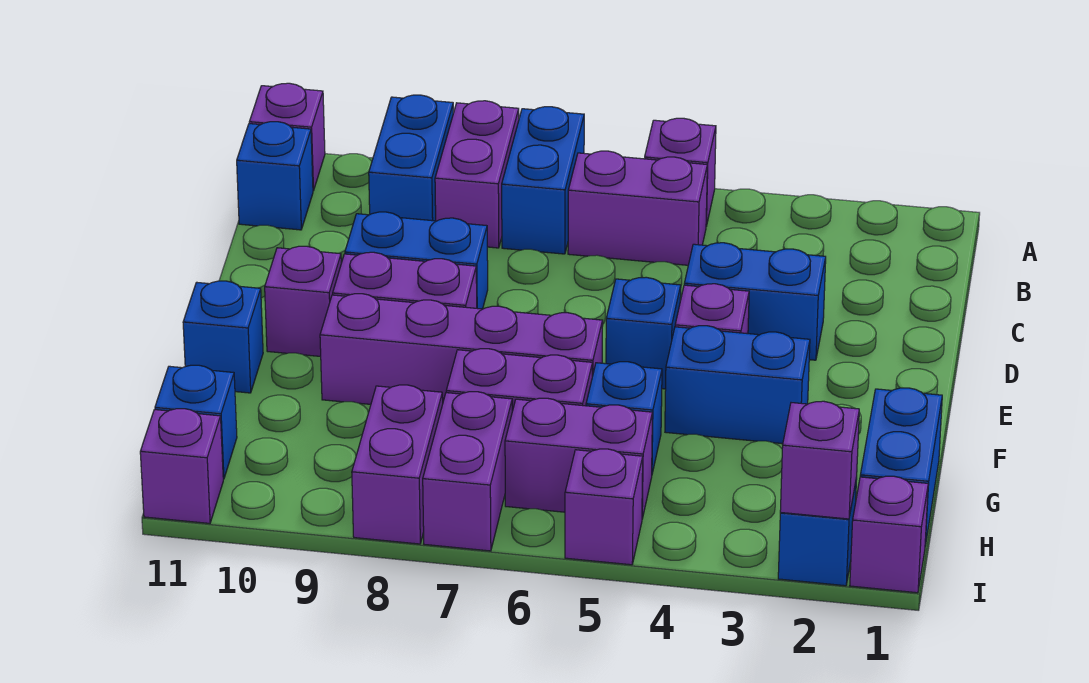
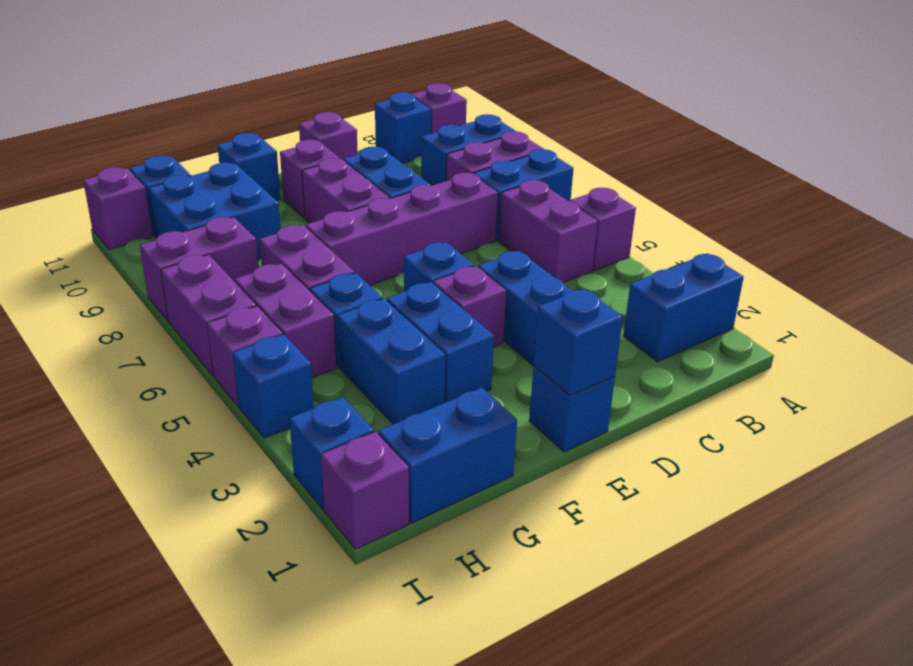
none -> blue brick A2:B2 level 1
none -> blue brick E1 level 1
none -> blue brick E1 level 2
purple brick F6:F9 level 1 -> purple brick C7:F7 level 1
none -> blue brick G3:G4 level 1
none -> blue brick G9:H10 level 1
purple brick H7:I7 level 1 -> purple brick I6:I7 level 1
purple brick I2 level 2 -> purple brick D11 level 1
none -> blue brick I4 level 1

